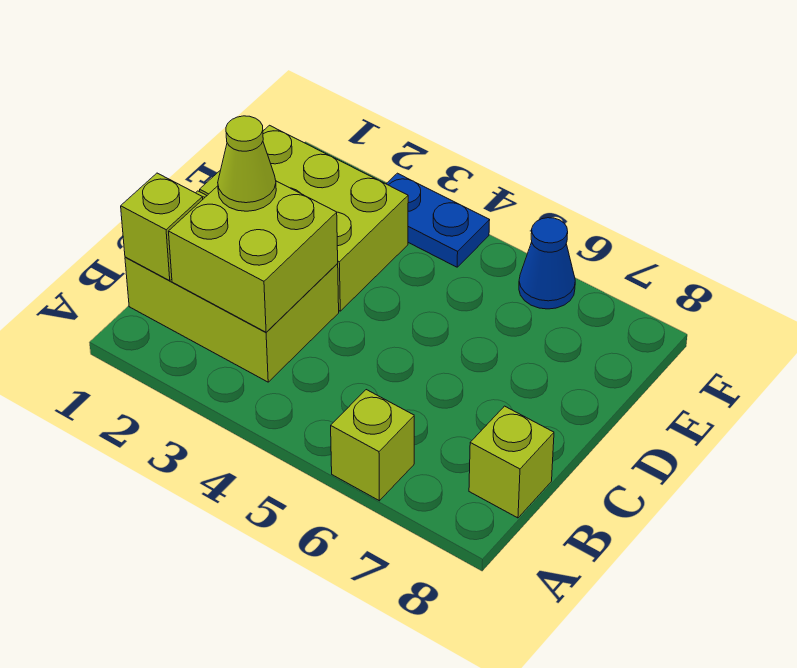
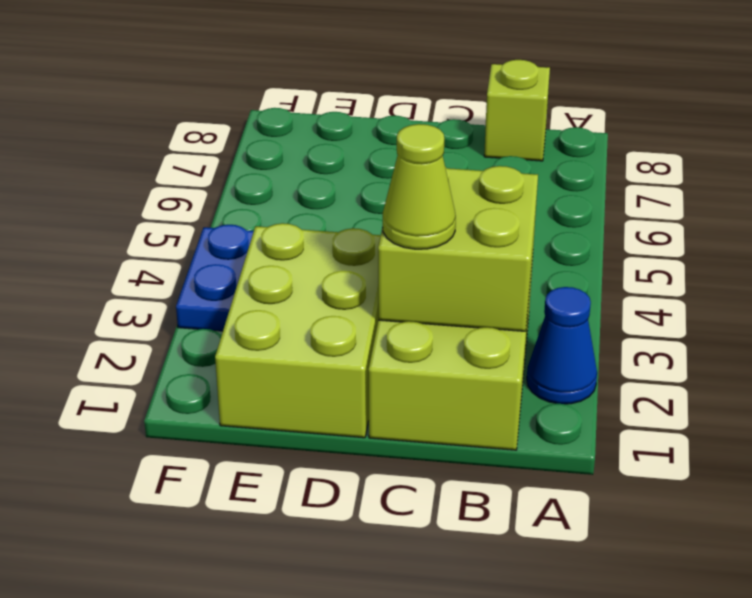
lime brick A6 level 1 -> none
lime brick B1 level 2 -> none
blue cone F6 level 1 -> blue cone A2 level 1

